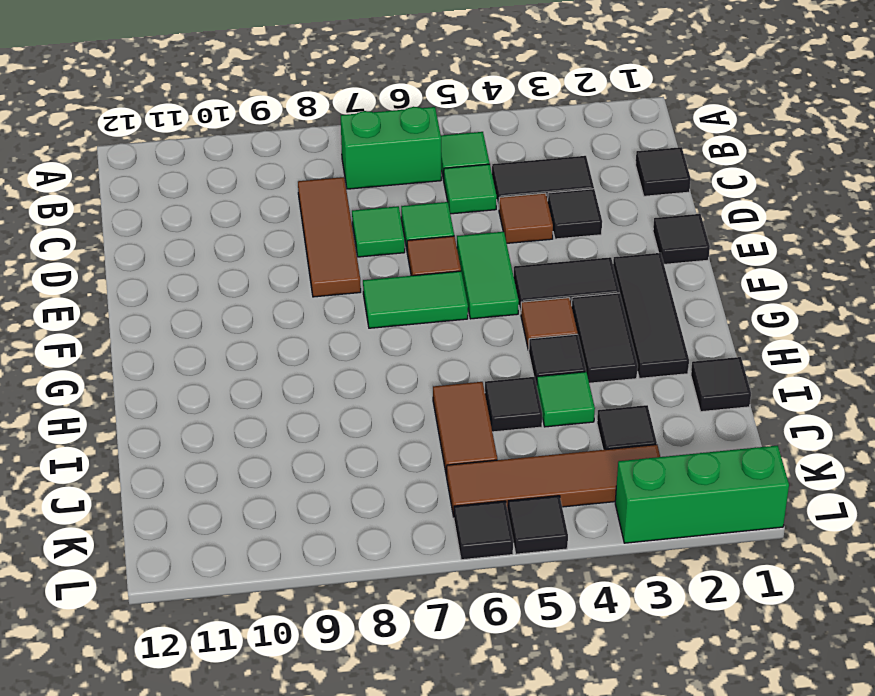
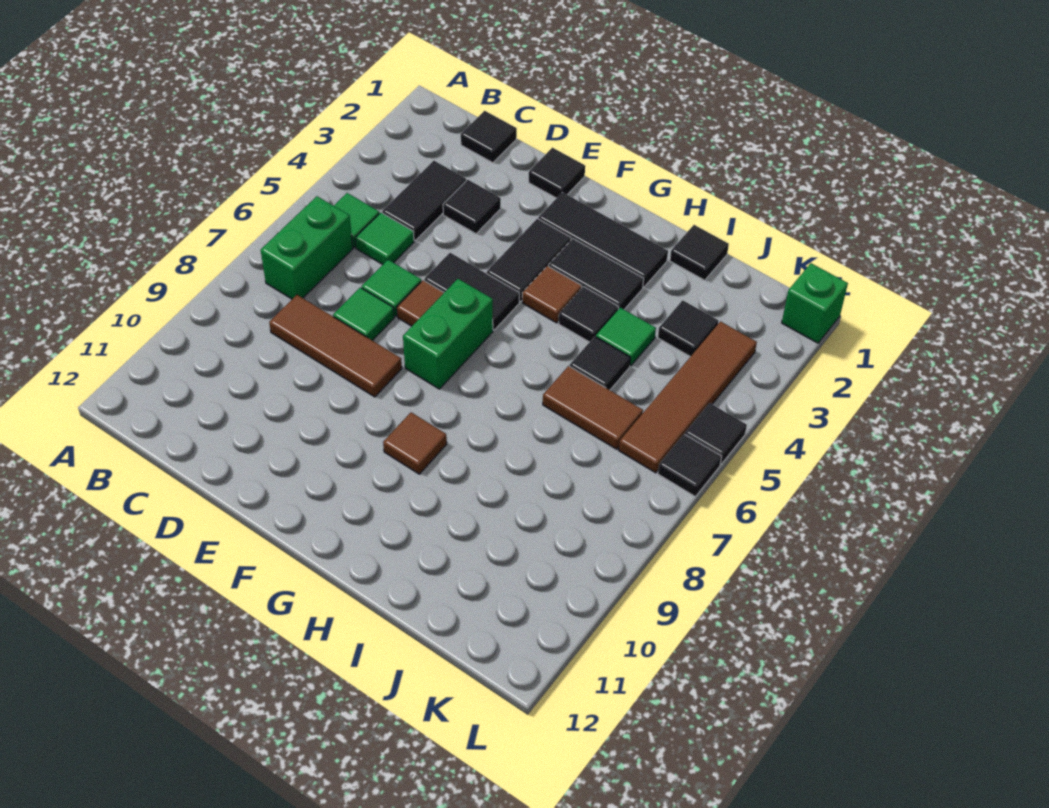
brown tile D4 level 1 -> brown tile G9 level 1
green tile E5:F5 level 1 -> black tile E5:F5 level 1
green tile F6:F7 level 1 -> green brick F6:F7 level 1
green brick L1:L3 level 1 -> green brick L1 level 1

